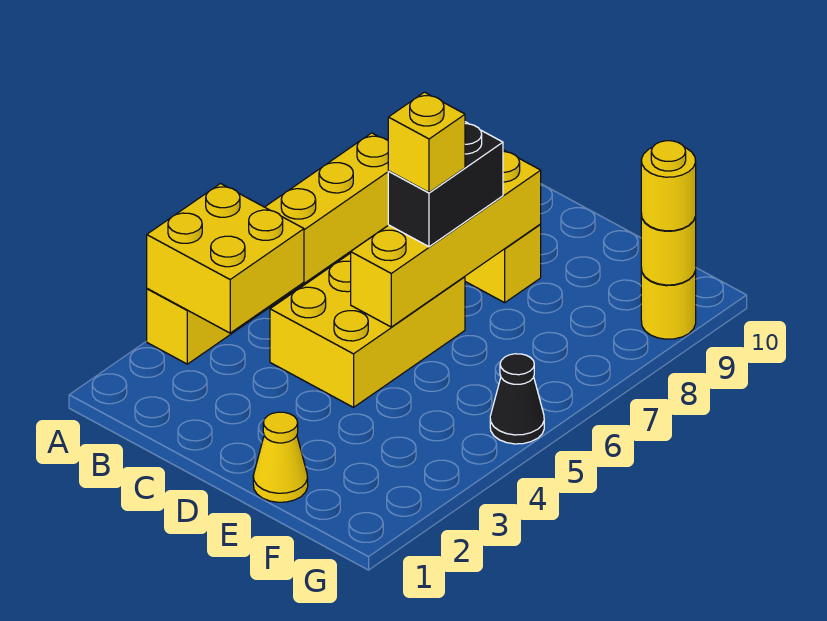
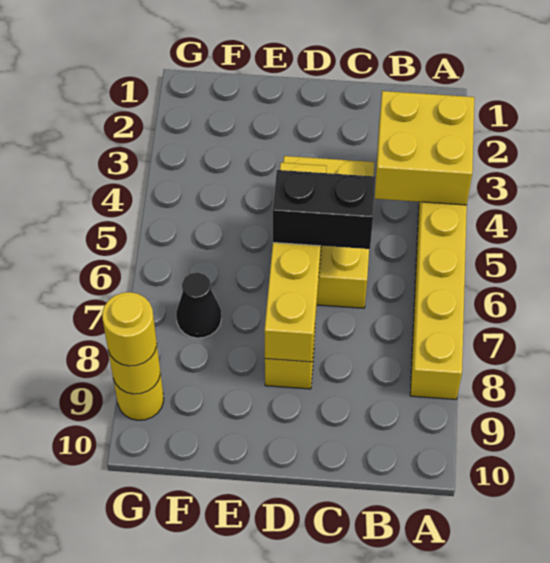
black brick D6:D7 level 3 -> black brick C6:D6 level 3
yellow brick D6 level 4 -> none
yellow cone E1 level 1 -> none
black cone G5 level 1 -> black cone F7 level 1

